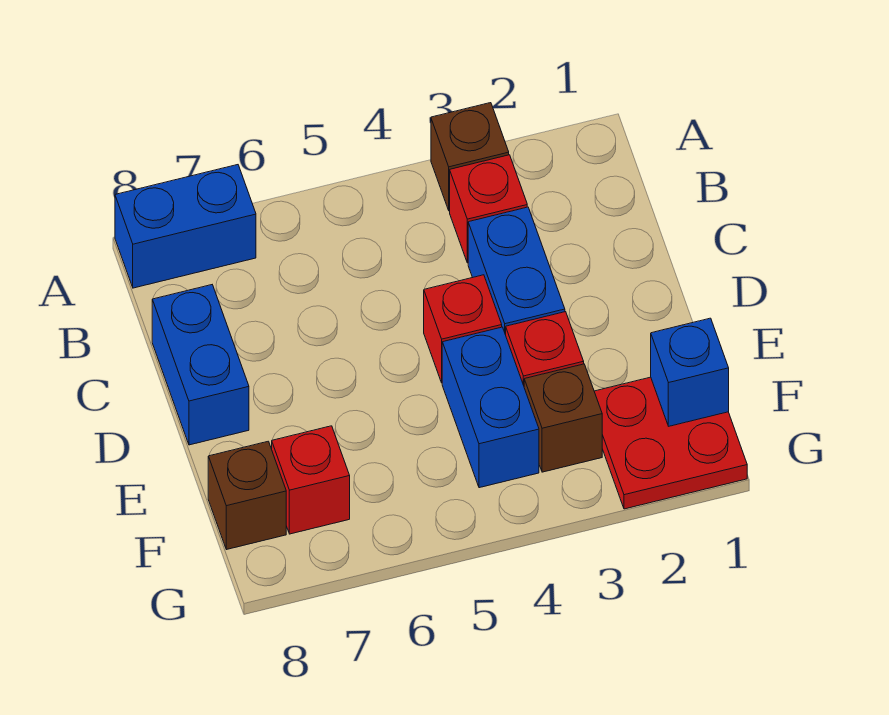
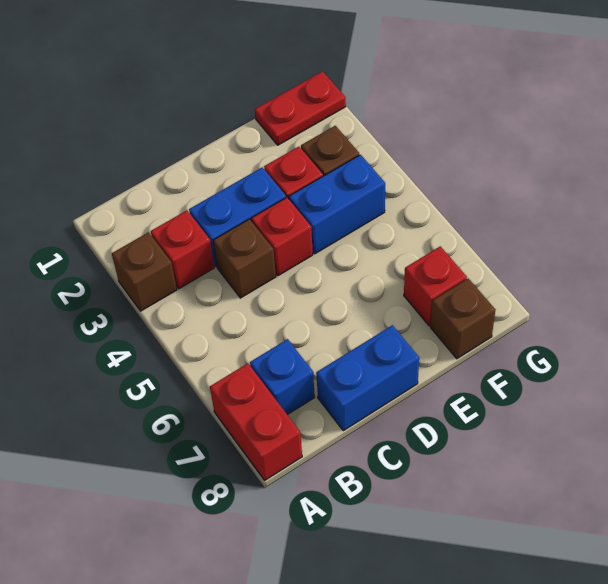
blue brick A7:A8 level 1 -> red brick A7:A8 level 1
none -> brown brick C4 level 1
red plate F1:G2 level 1 -> red plate F1:G1 level 1
blue brick F1 level 2 -> blue brick B7 level 1

